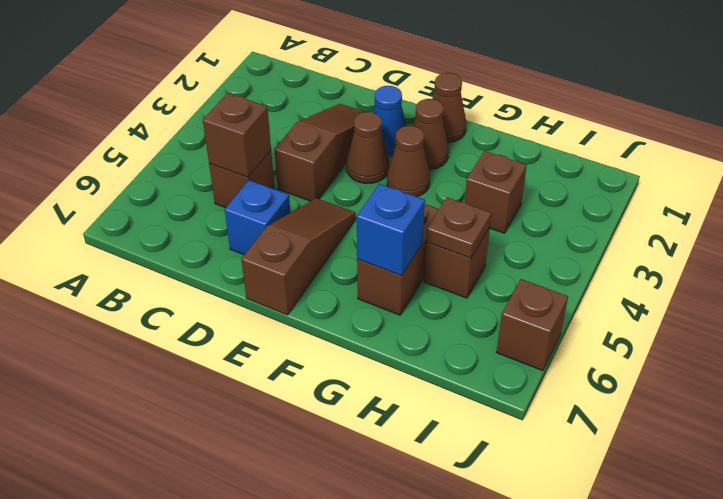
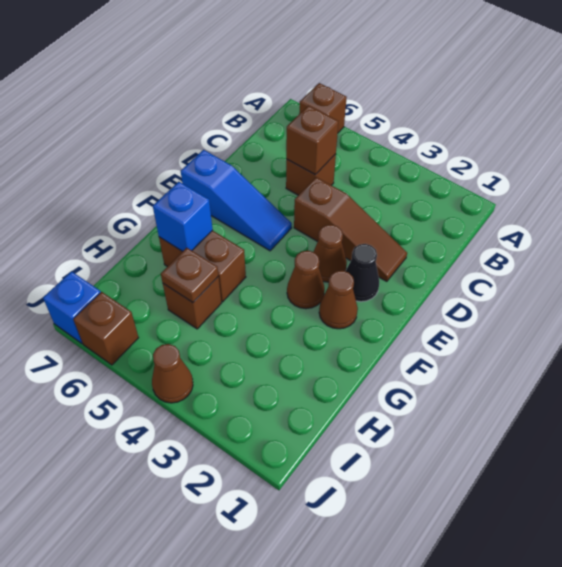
blue brick D6 level 1 -> blue brick J7 level 1
blue cone E2 level 1 -> black cone E2 level 1
brown slope E5:E7 level 1 top 7 -> blue slope E5:E7 level 1 top 7
brown cone F1 level 1 -> brown cone J4 level 1
brown brick H3 level 1 -> brown brick A6 level 1

